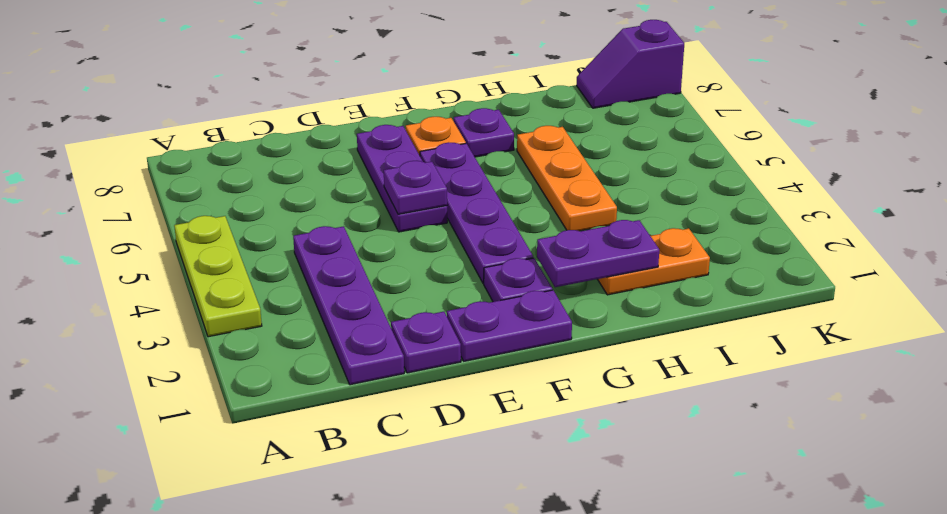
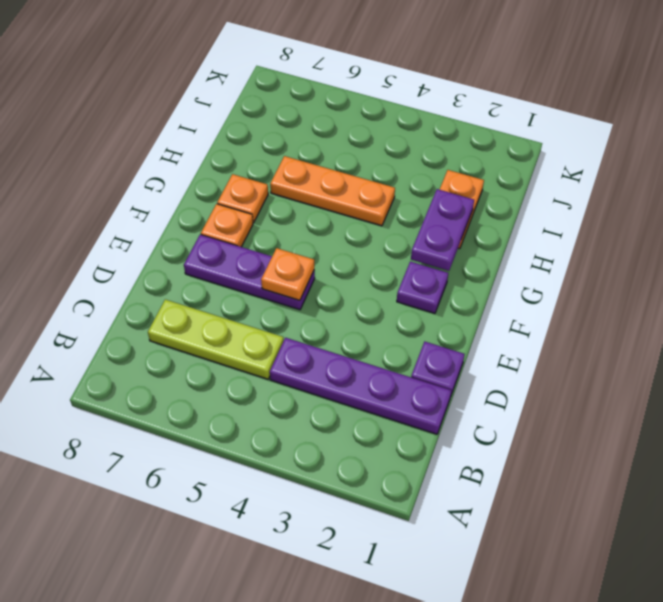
lime plate A3:A5 level 1 -> lime plate C5:C7 level 1
purple plate E1:F1 level 1 -> none
purple plate E5 level 2 -> orange plate E5 level 2
purple plate F3:F6 level 1 -> none
purple plate G7 level 1 -> orange plate G7 level 1
purple slope J8:K8 level 1 top K -> none

